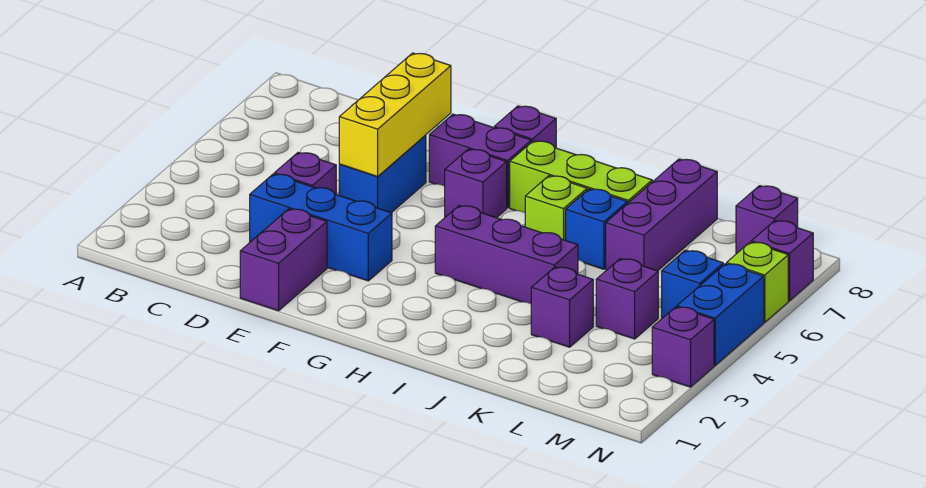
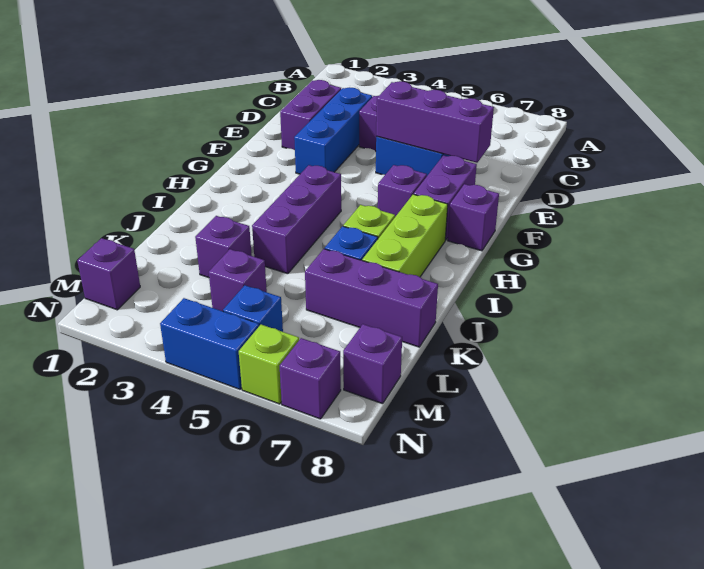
purple brick E1:E2 level 1 -> purple brick D2:E2 level 1
yellow brick E5:E7 level 2 -> purple brick E5:E7 level 2
purple brick N3 level 1 -> purple brick M1 level 1

